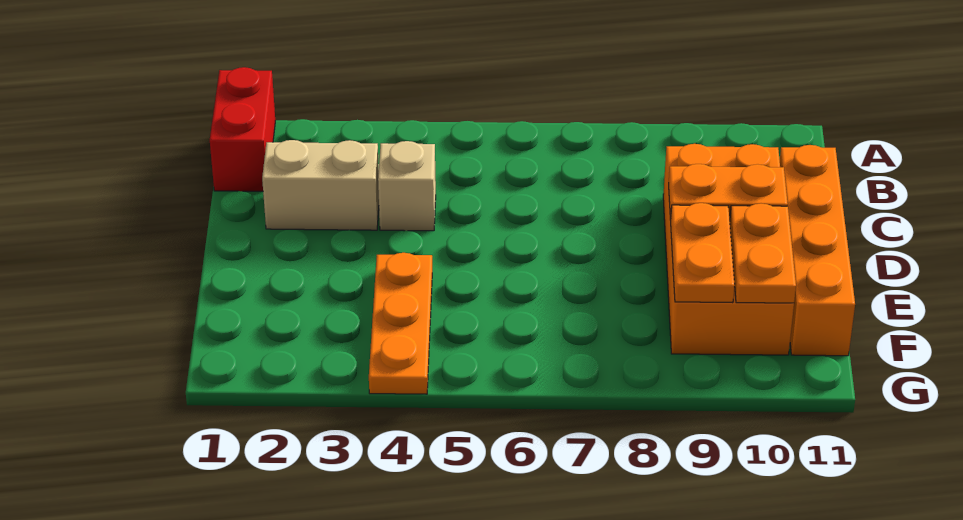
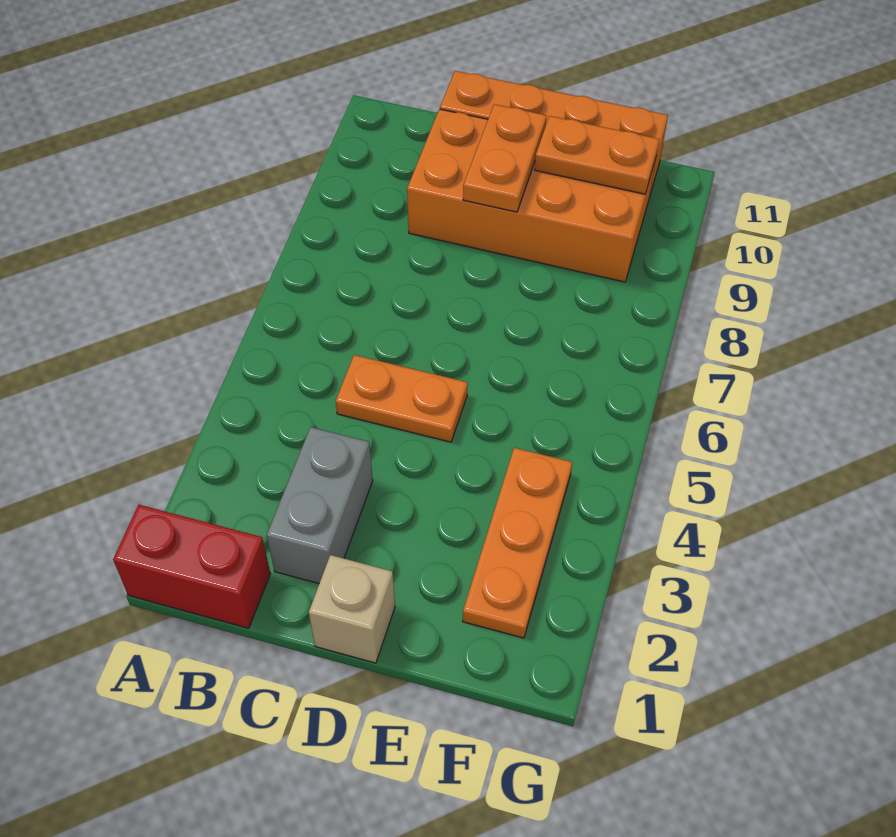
tan brick C2:C3 level 1 -> grey brick C2:C3 level 1
tan brick C4 level 1 -> tan brick D1 level 1
orange plate E4:G4 level 1 -> orange plate F2:F4 level 1
orange plate E9:F9 level 2 -> orange plate C5:D5 level 1

